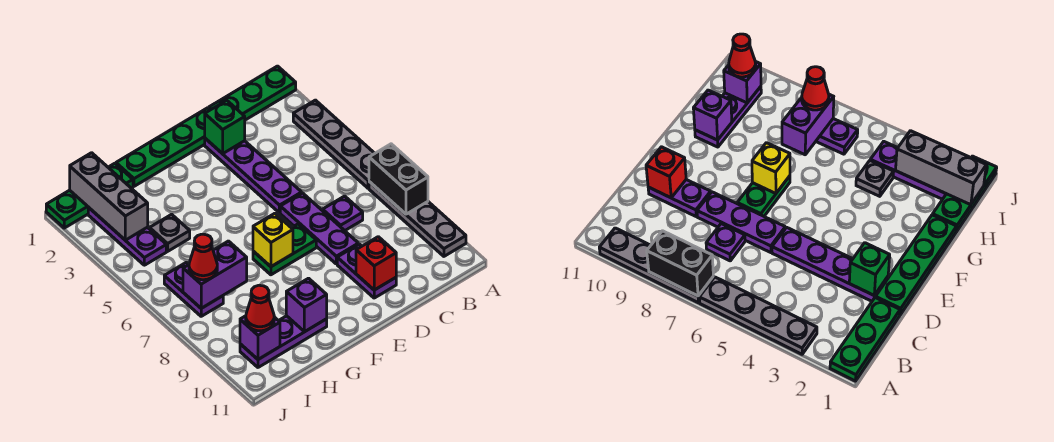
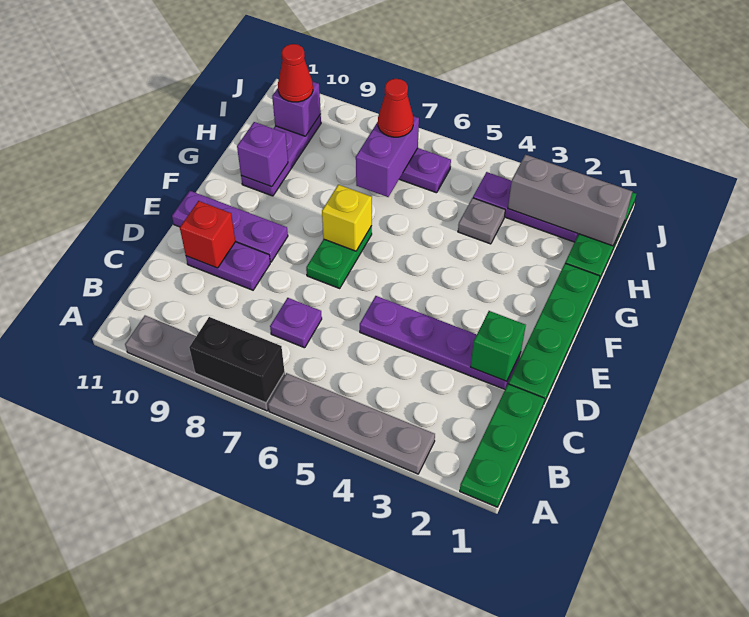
purple plate D6:D8 level 1 -> purple plate E9:E11 level 1

